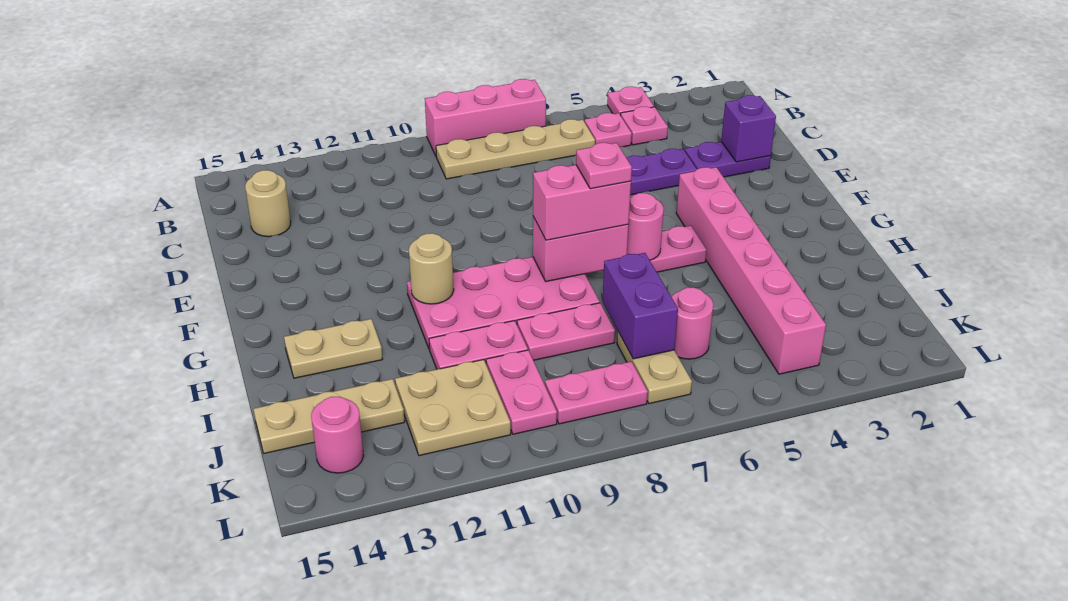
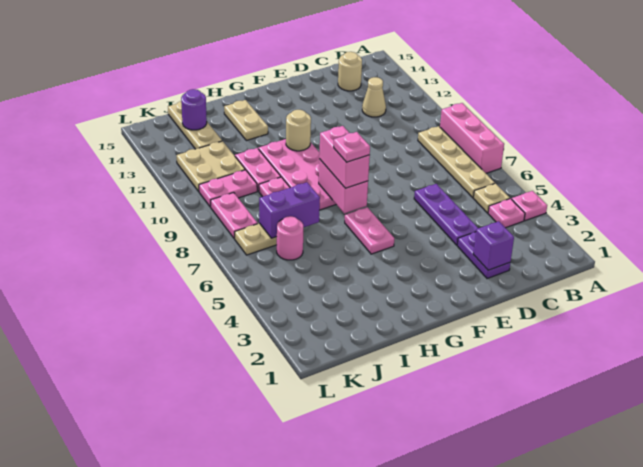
pink plate B5 level 1 -> tan plate B5 level 1
none -> tan cone C12 level 1
pink brick F4:K4 level 1 -> none
pink round brick G6 level 2 -> none
none -> purple round brick J14 level 2
pink round brick K14 level 1 -> none

